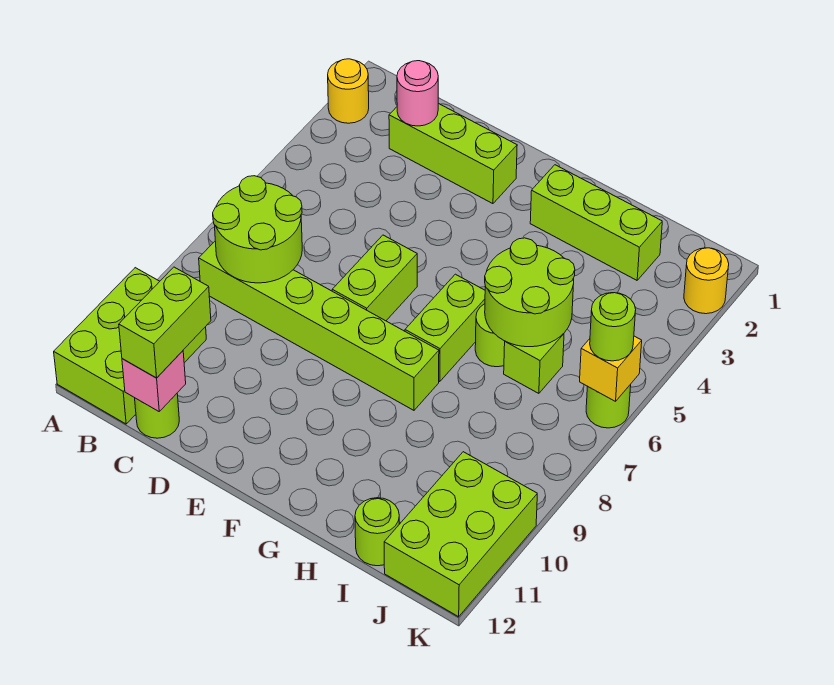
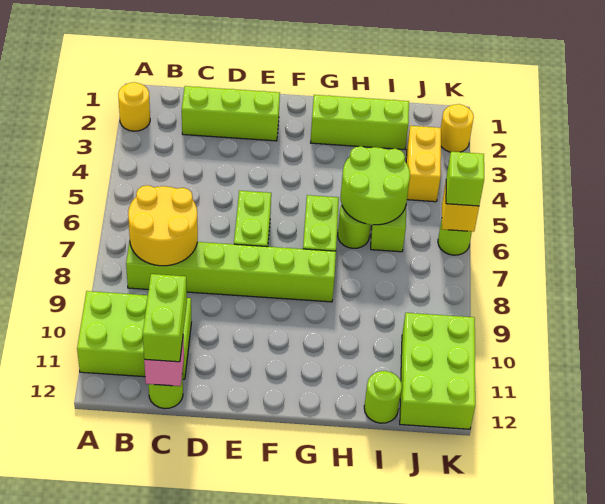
lime brick A10:B12 level 1 -> lime brick A10:C11 level 1
lime round brick B7:C8 level 2 -> yellow round brick B7:C8 level 2
pink round brick C2 level 2 -> none
none -> yellow brick J3:J4 level 1
lime round brick K6 level 3 -> lime brick K6 level 3

